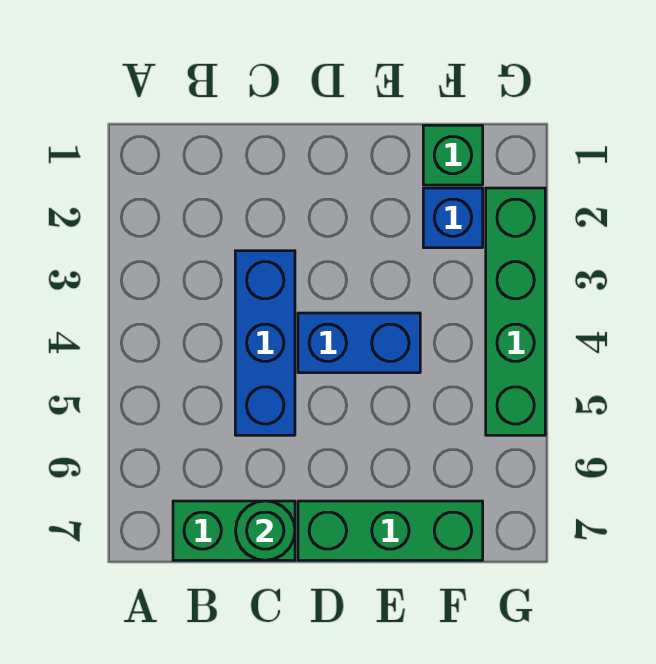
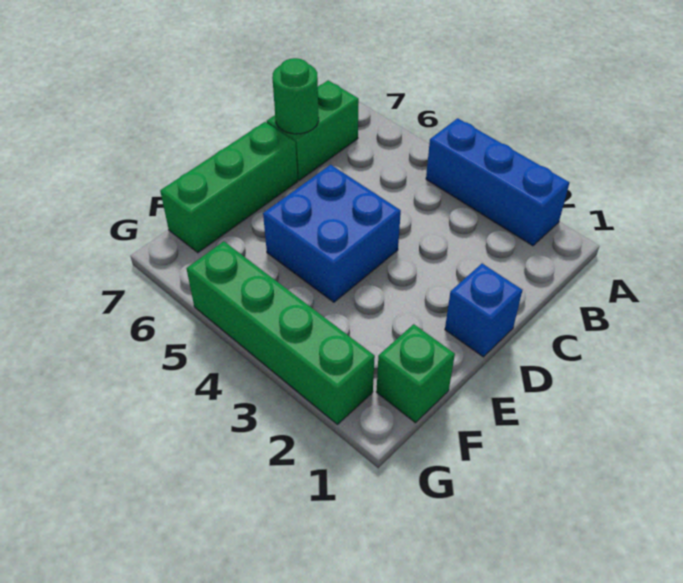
blue brick C3:C5 level 1 -> blue brick A2:A4 level 1
blue brick D4:E4 level 1 -> blue brick D4:E5 level 1
blue brick F2 level 1 -> blue brick D1 level 1

